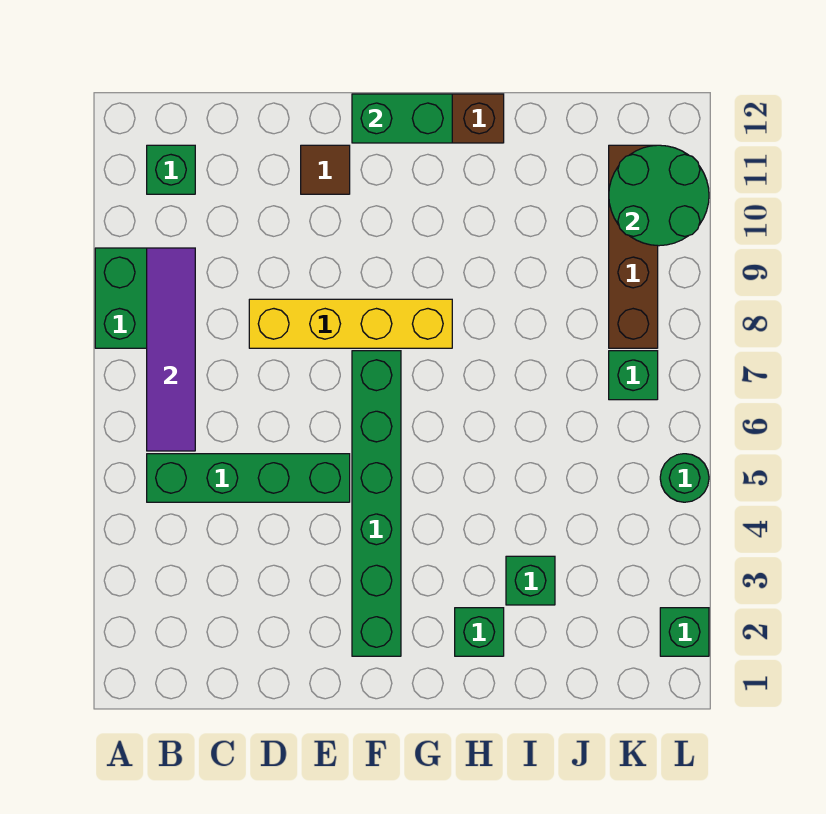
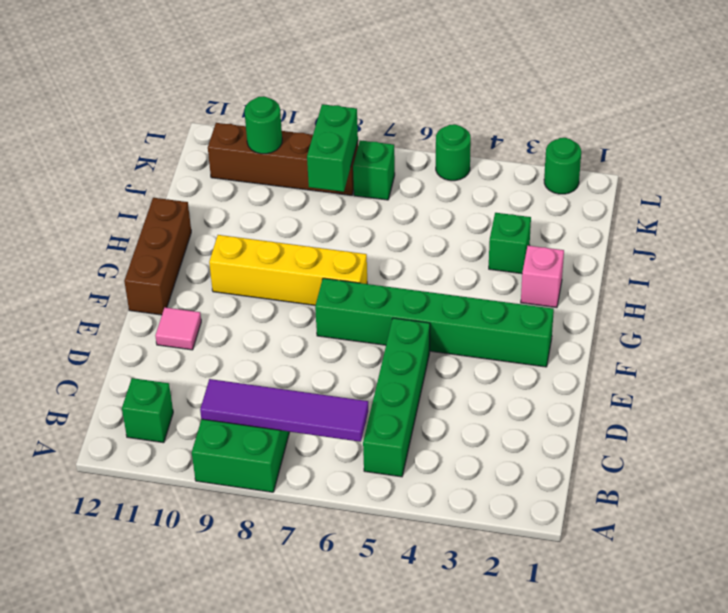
yellow brick D8:G8 level 1 -> yellow brick G7:G10 level 1
brown tile E11 level 1 -> pink tile E11 level 1
green brick F12:G12 level 2 -> green brick J8:K8 level 2
green brick H2 level 1 -> pink brick H2 level 1
green round brick K10:L11 level 2 -> green round brick K10 level 2
green brick L2 level 1 -> green round brick L2 level 1

